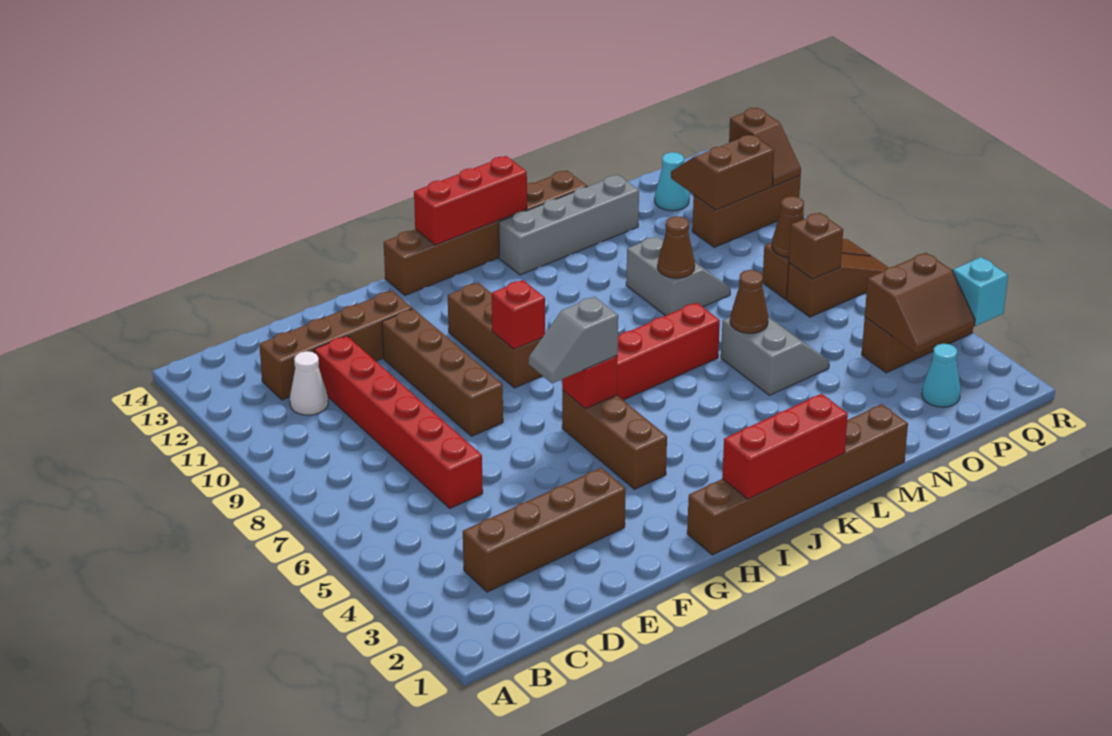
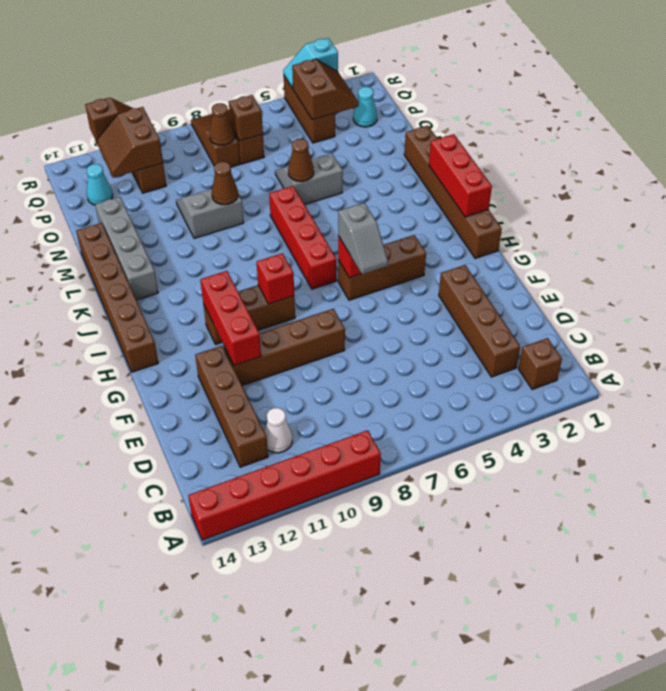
none -> brown brick B2 level 1
red brick D6:D11 level 1 -> red brick A9:A14 level 1
red brick I14:K14 level 2 -> red brick F11:H11 level 2

